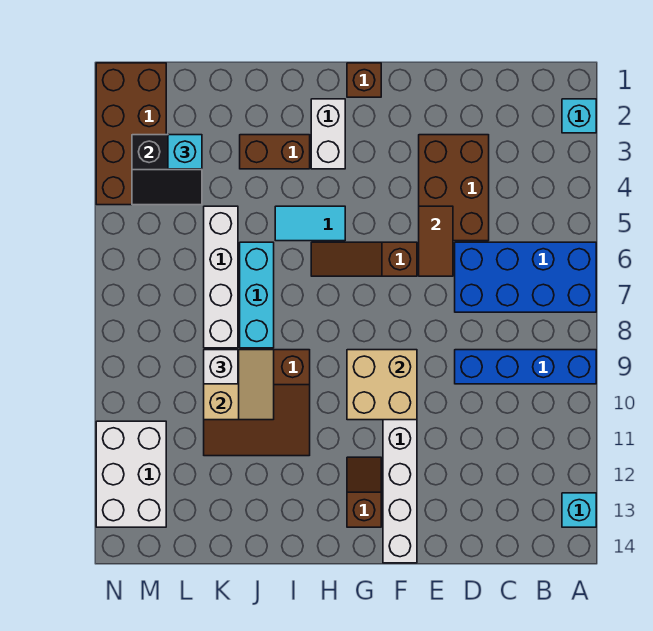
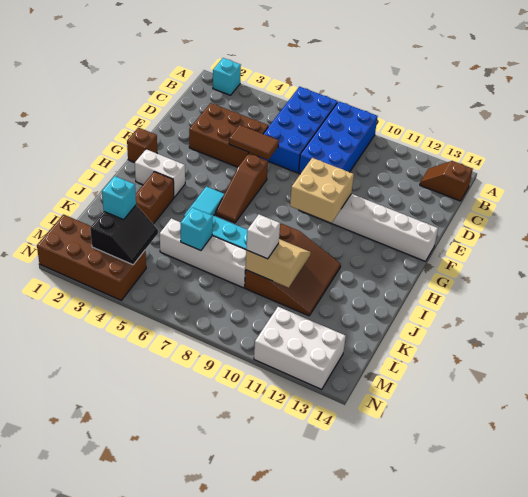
blue brick A9:D9 level 1 -> blue brick A8:D9 level 1
cyan brick A13 level 1 -> cyan brick K6 level 2
brown slope G12:G13 level 1 top 13 -> brown slope B13:B14 level 1 top 14

